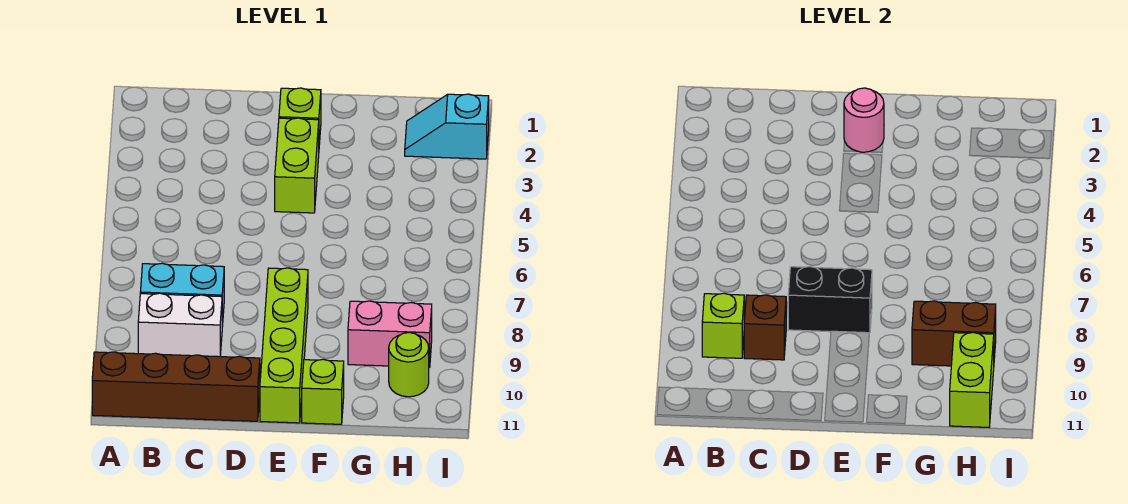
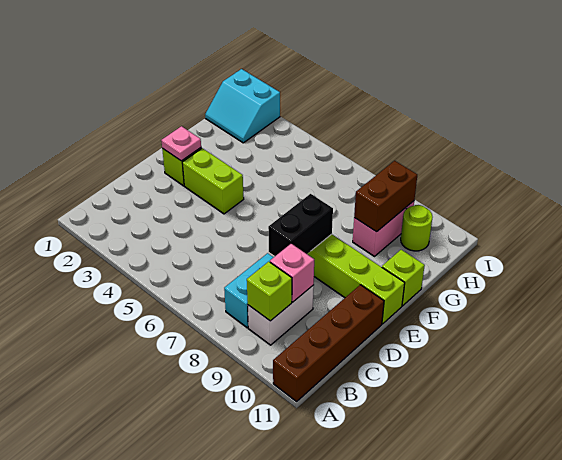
brown brick C9 level 2 -> pink brick C9 level 2
pink round brick E2 level 2 -> pink plate E2 level 2
cyan slope H2:I2 level 1 top I -> cyan slope H1:I2 level 1 top I
lime brick H10:H11 level 2 -> none

